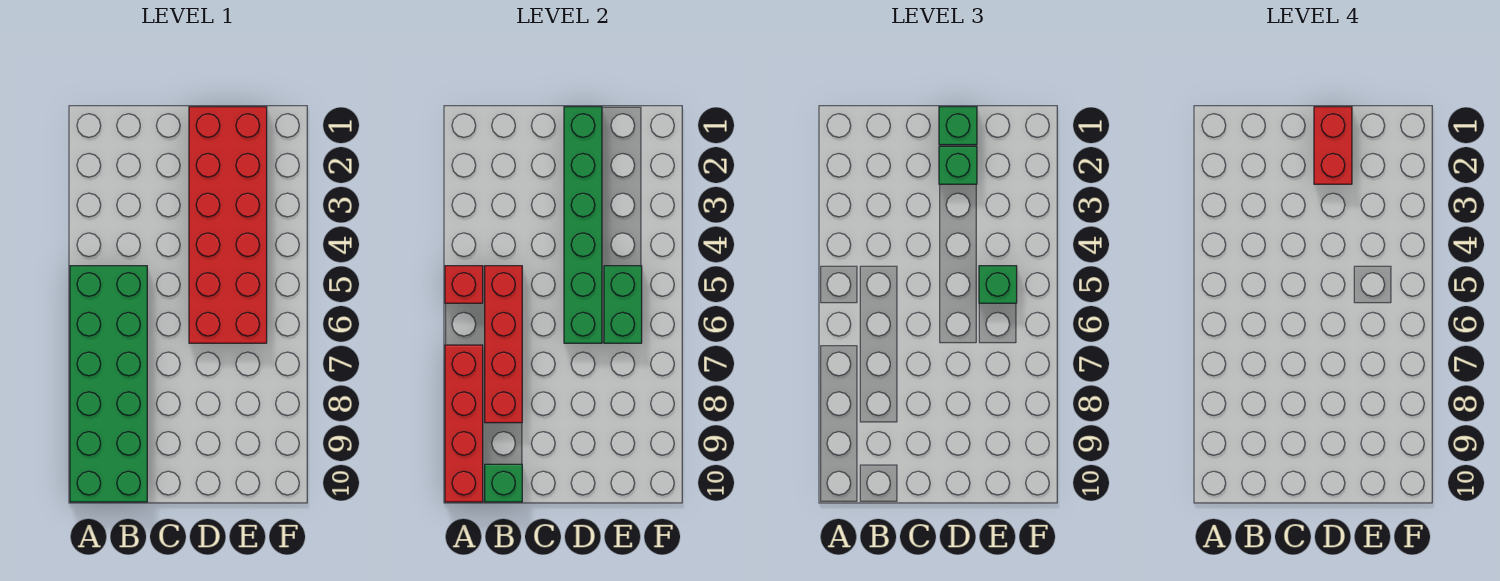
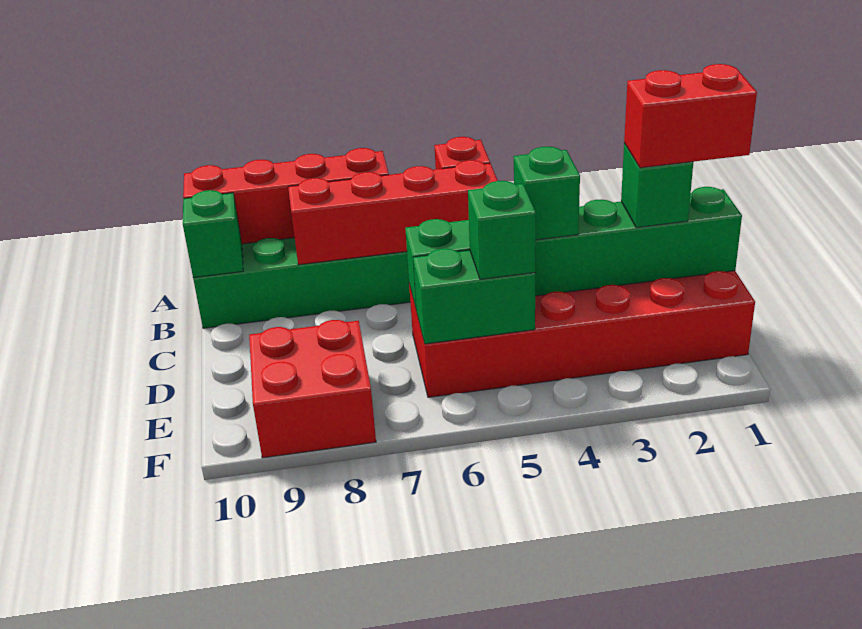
green brick D1 level 3 -> green brick D4 level 3
none -> red brick E8:F9 level 1

